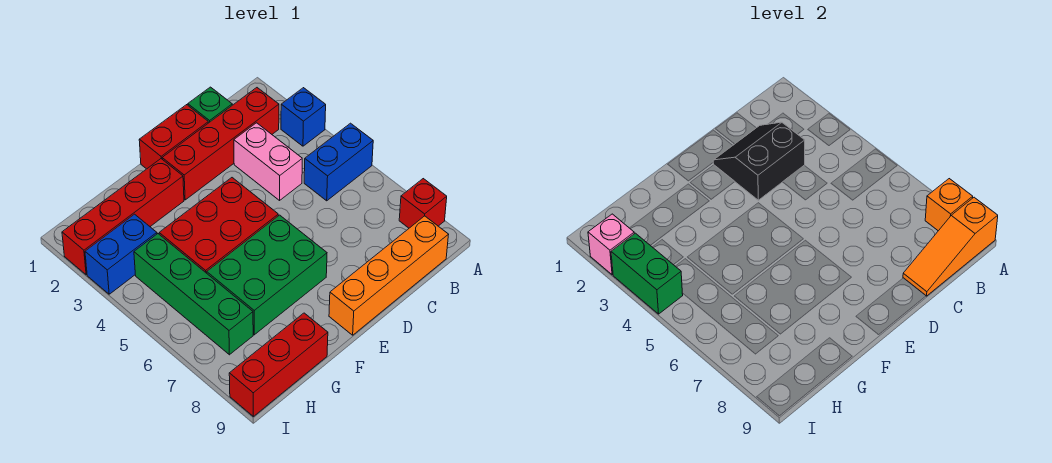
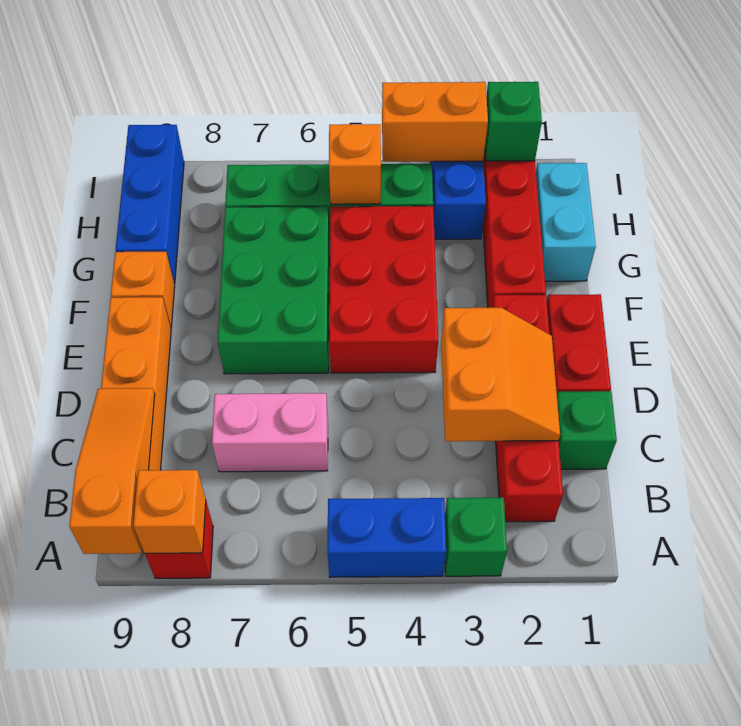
blue brick A3 level 1 -> green brick A3 level 1
blue brick A5:B5 level 1 -> blue brick A4:A5 level 1
black slope C2:D3 level 2 top 3 -> orange slope C2:D3 level 2 top 3
pink brick C3:C4 level 1 -> pink brick C6:C7 level 1
none -> orange brick F9 level 1
none -> cyan brick G1:H1 level 1
red brick G9:I9 level 1 -> blue brick G9:I9 level 1
none -> orange brick H5 level 2
pink brick I2 level 2 -> green brick I2 level 2
green brick I3:I4 level 2 -> orange brick I3:I4 level 2

